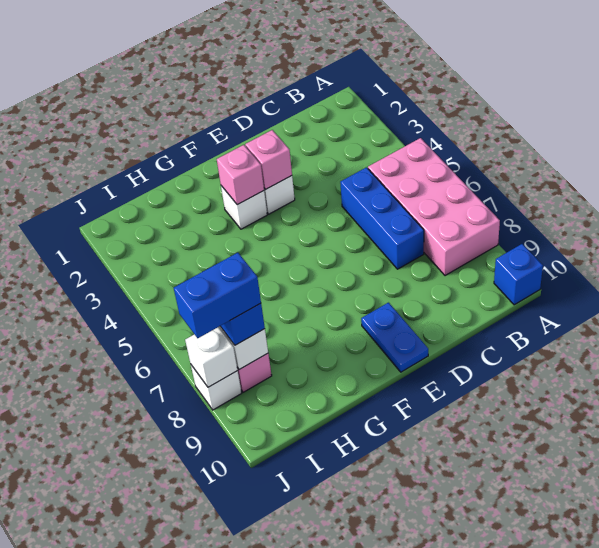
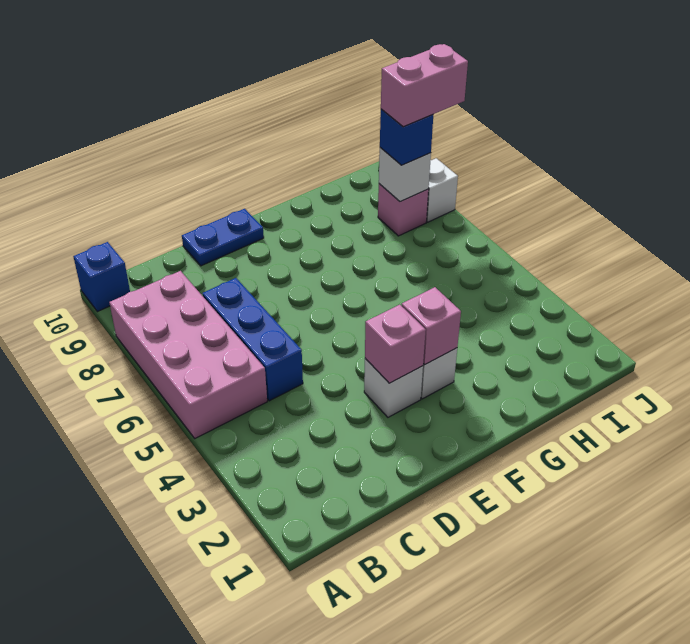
blue plate E9:E10 level 1 -> blue plate D10:E10 level 1
blue brick I8:J8 level 4 -> pink brick I8:J8 level 4
white brick J8 level 2 -> none

